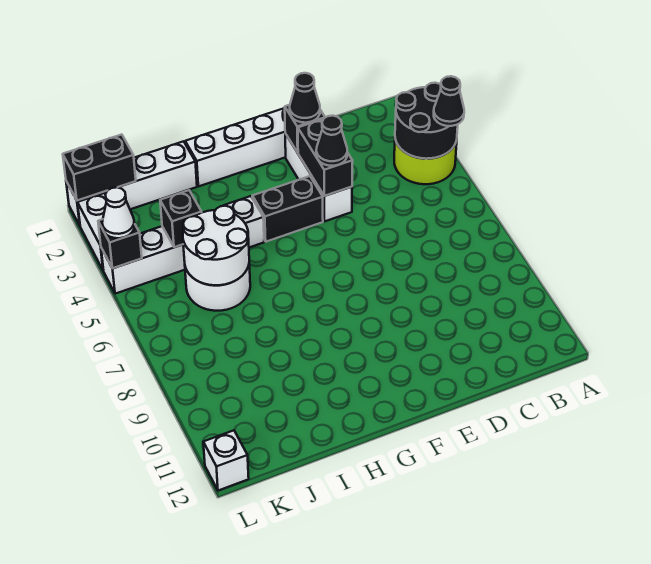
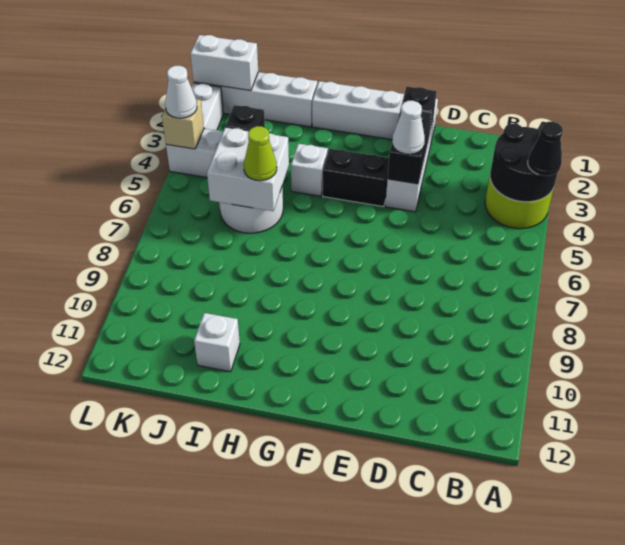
black cone E2 level 3 -> none
black cone E4 level 3 -> white cone E4 level 3
white round brick I5:J6 level 2 -> white brick I5:J6 level 2
none -> lime cone I6 level 3
black brick K1:L1 level 2 -> white brick K1:L1 level 2
black brick L4 level 2 -> tan brick L4 level 2
white brick L12 level 1 -> white brick I11 level 1

